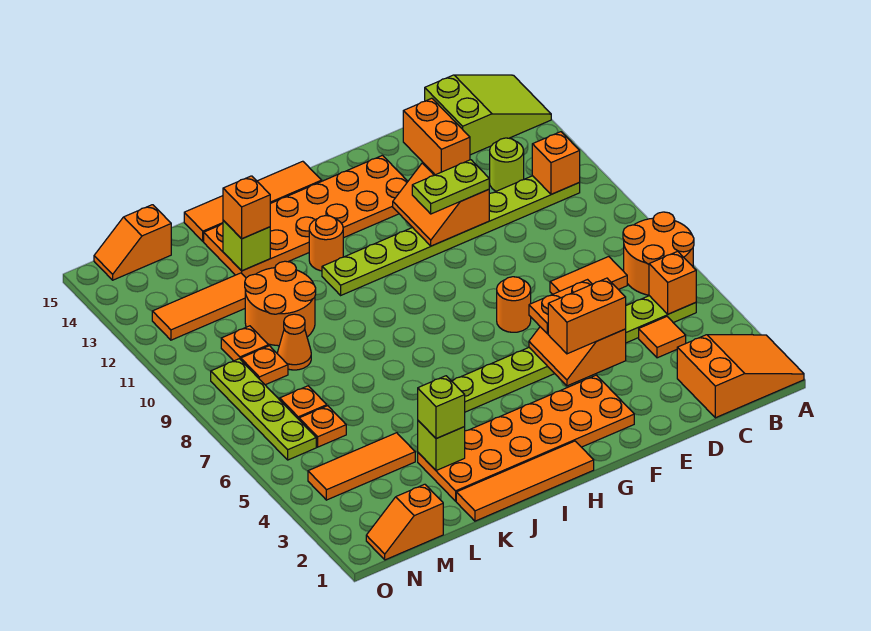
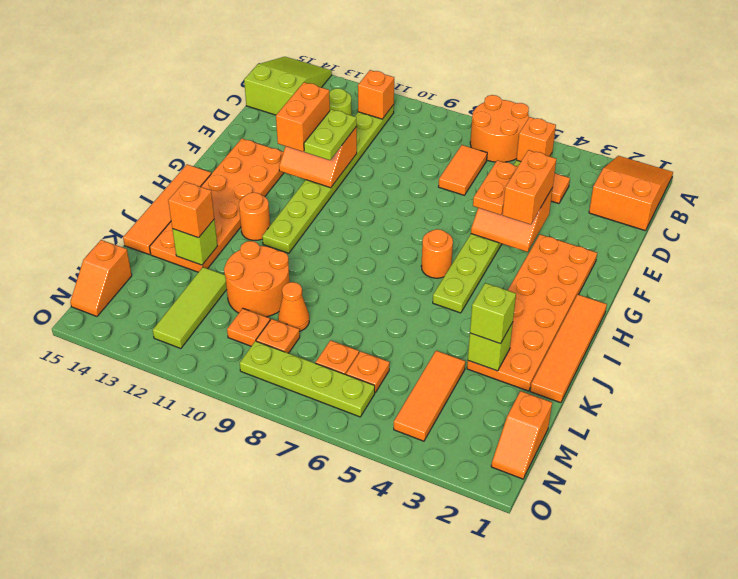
orange brick E12:E13 level 3 -> orange brick E12:F12 level 3
orange round brick F7 level 1 -> orange round brick H6 level 1
orange tile L12:N12 level 1 -> lime tile L12:N12 level 1

